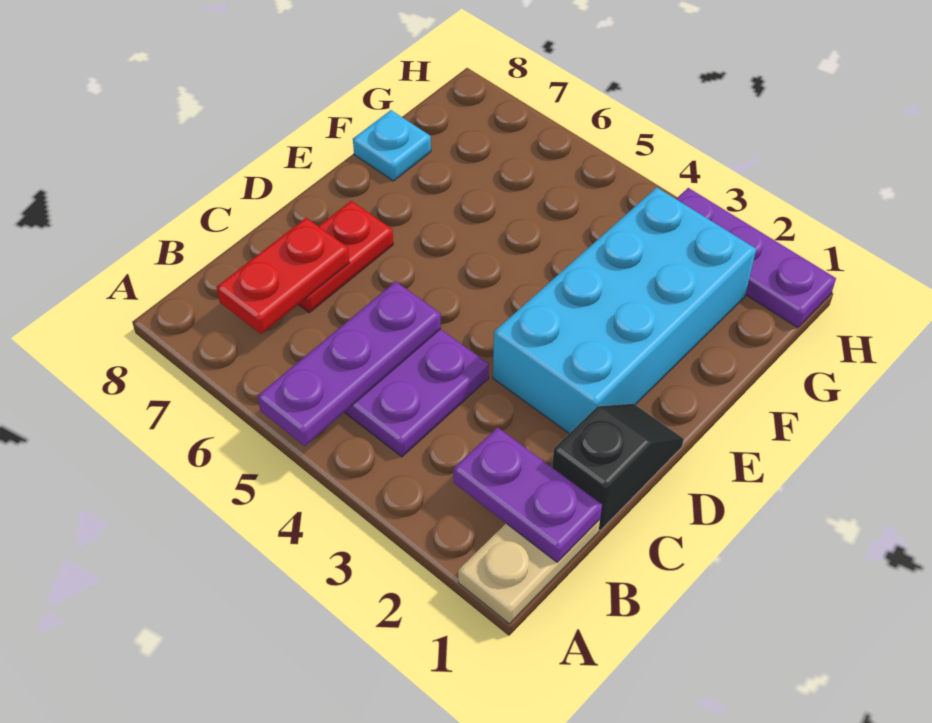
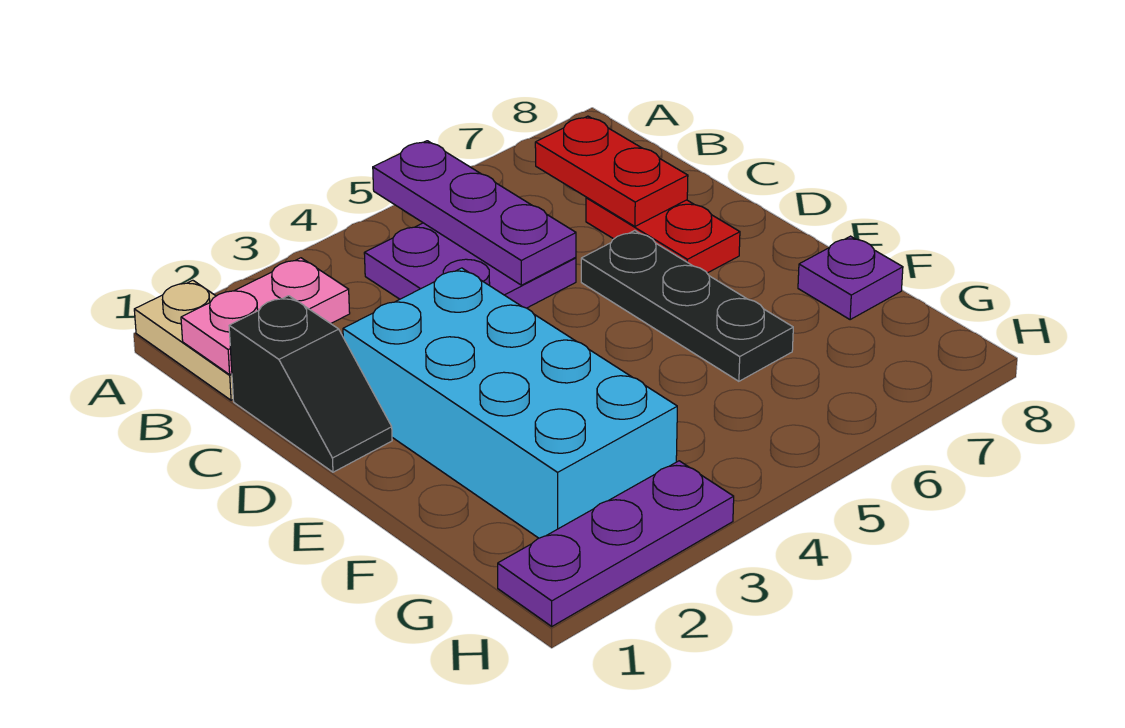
purple plate B1:B2 level 2 -> pink plate B1:B2 level 2
none -> black plate D6:F6 level 1
cyan plate F8 level 1 -> purple plate F8 level 1

